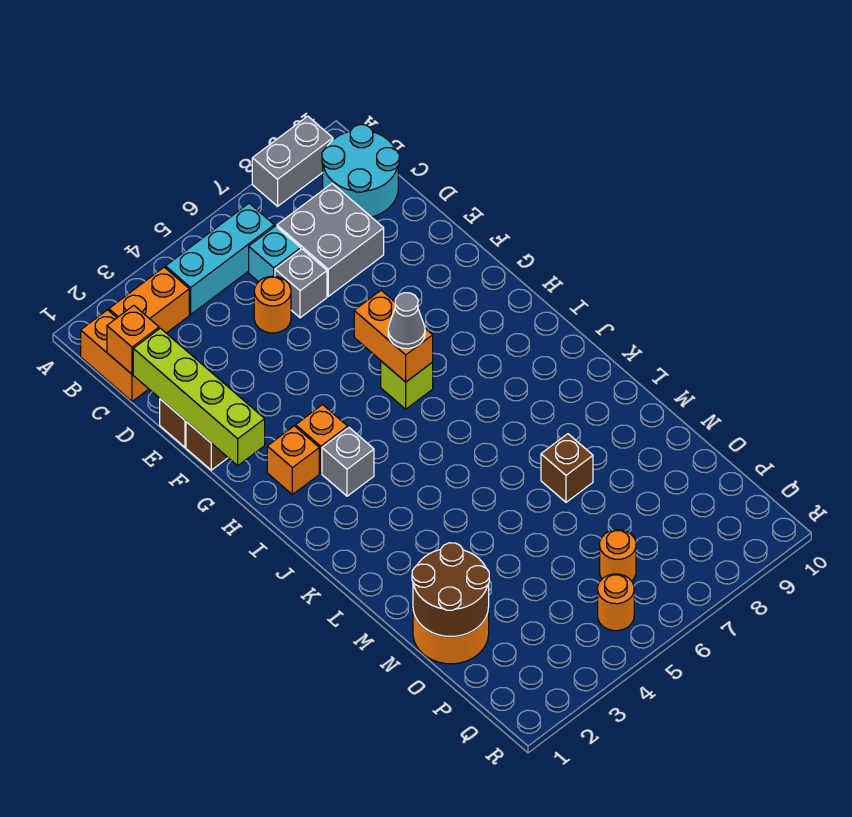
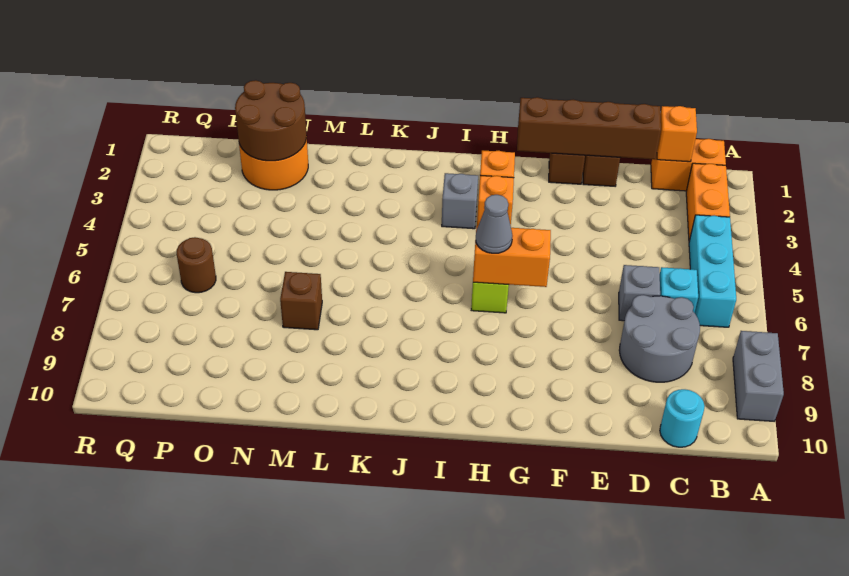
cyan round brick B9:C10 level 1 -> cyan round brick C10 level 1
grey brick C7:D8 level 1 -> grey round brick C7:D8 level 1
lime brick D1:G1 level 2 -> brown brick D1:G1 level 2
orange round brick D5 level 1 -> none
orange round brick P6 level 1 -> brown round brick P6 level 1
orange round brick Q5 level 1 -> none

